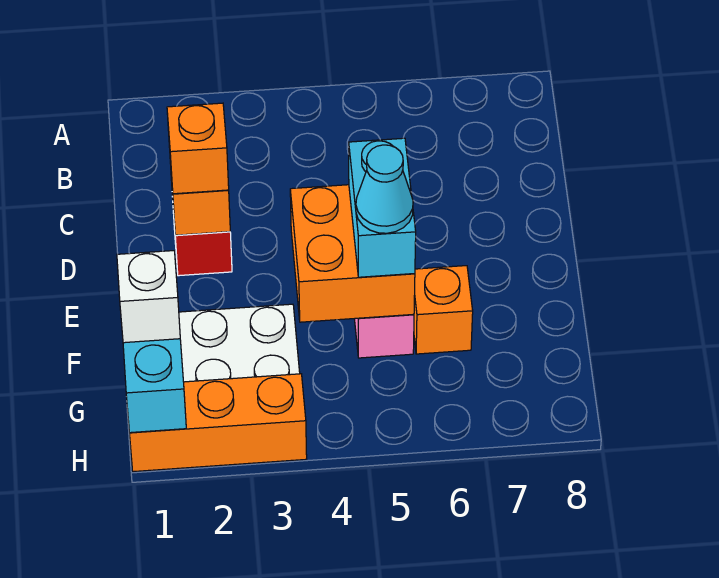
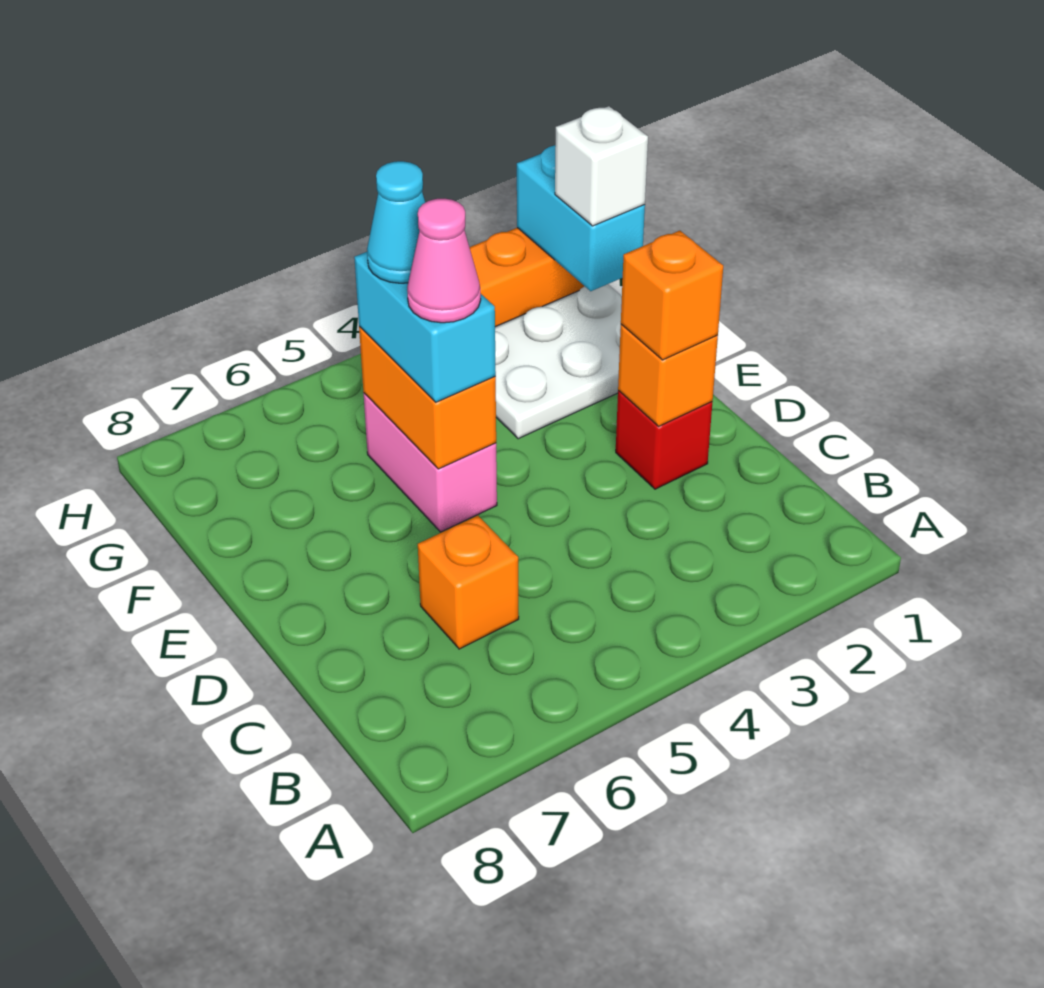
orange brick E4:F5 level 2 -> orange brick E5:F5 level 2
none -> pink cone E5 level 4
orange brick F6 level 1 -> orange brick C6 level 1

